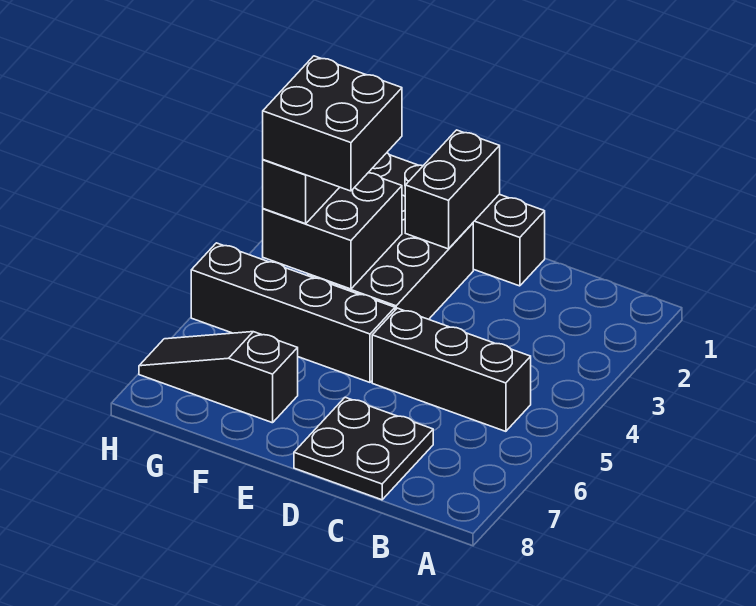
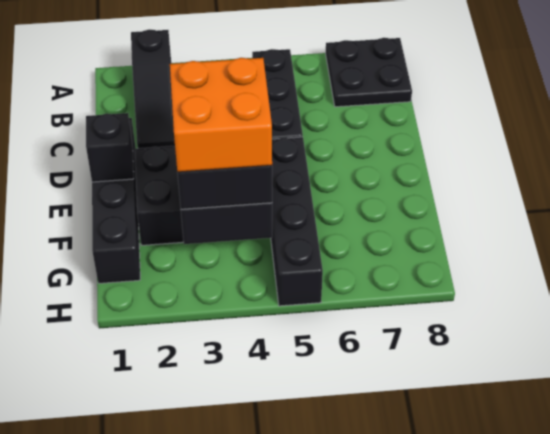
black plate C7:D8 level 1 -> black plate A7:B8 level 1
black brick E1:E2 level 2 -> black brick E1 level 2
black brick F3:G4 level 4 -> orange brick F3:G4 level 4
black slope F7:H7 level 1 top F -> black slope A2:C2 level 1 top A

